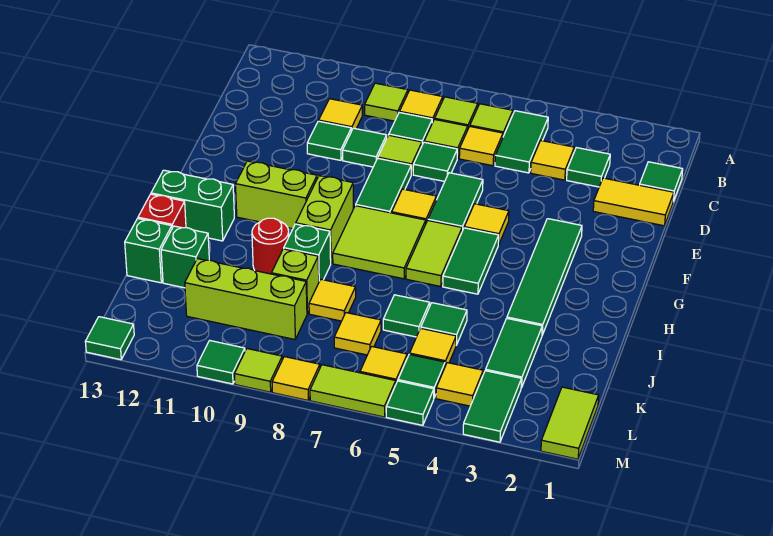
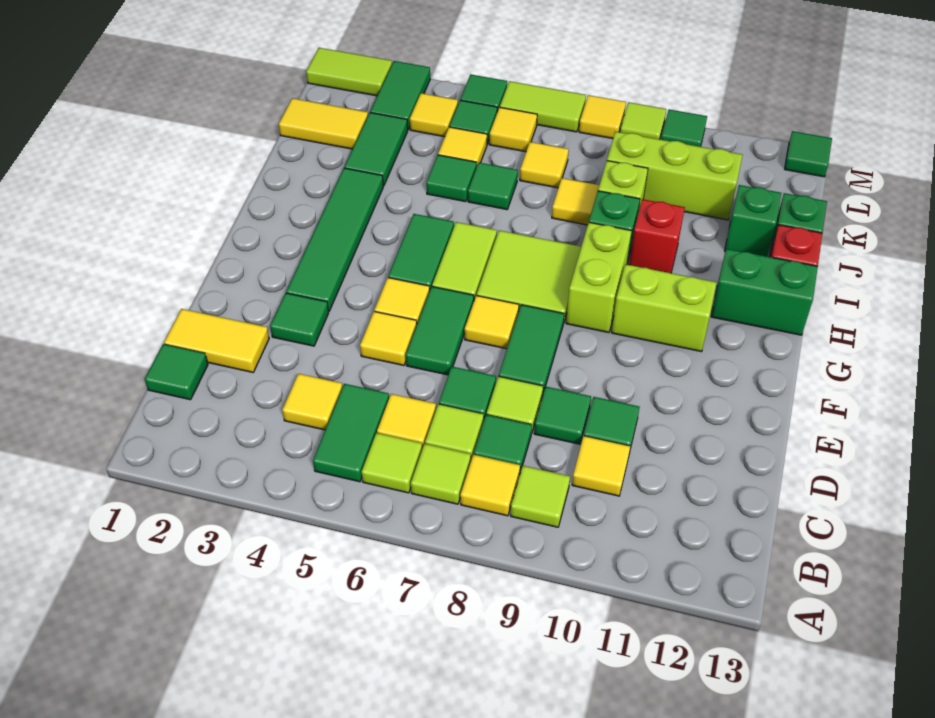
green tile C3 level 1 -> green tile E3 level 1
none -> yellow tile E5 level 1
red round brick I10 level 1 -> red brick I10 level 1
none -> yellow tile K1:K2 level 1
lime tile L1:M1 level 1 -> lime tile M1:M2 level 1

